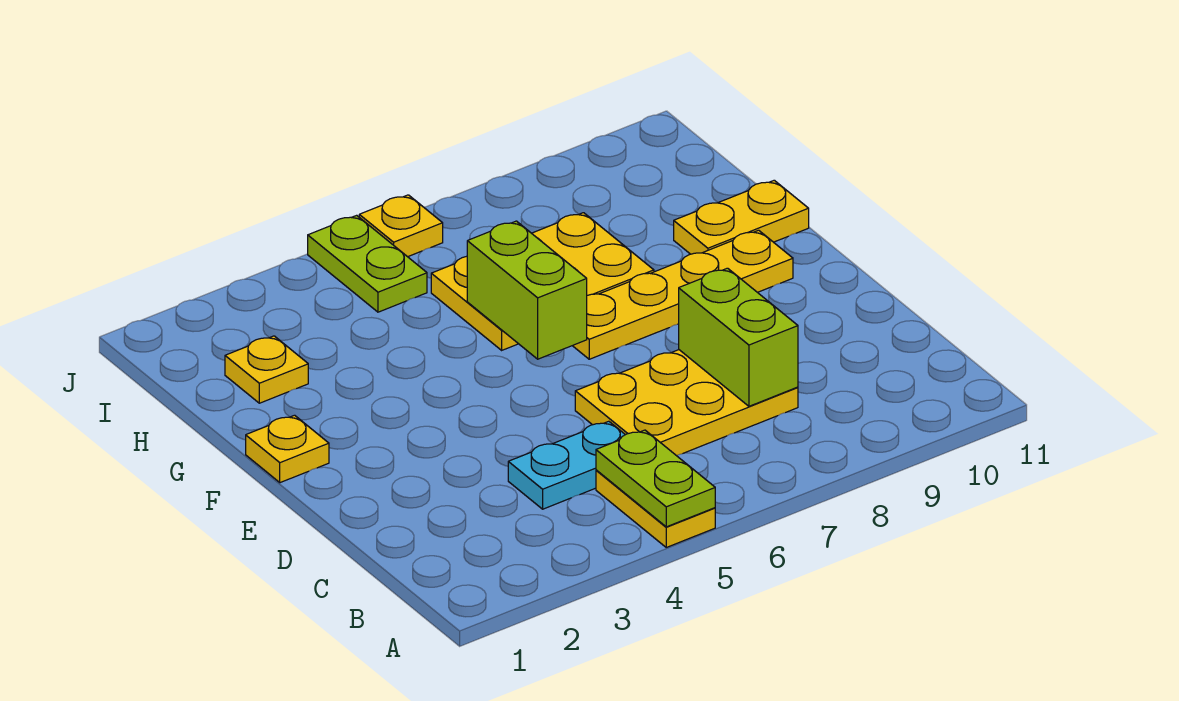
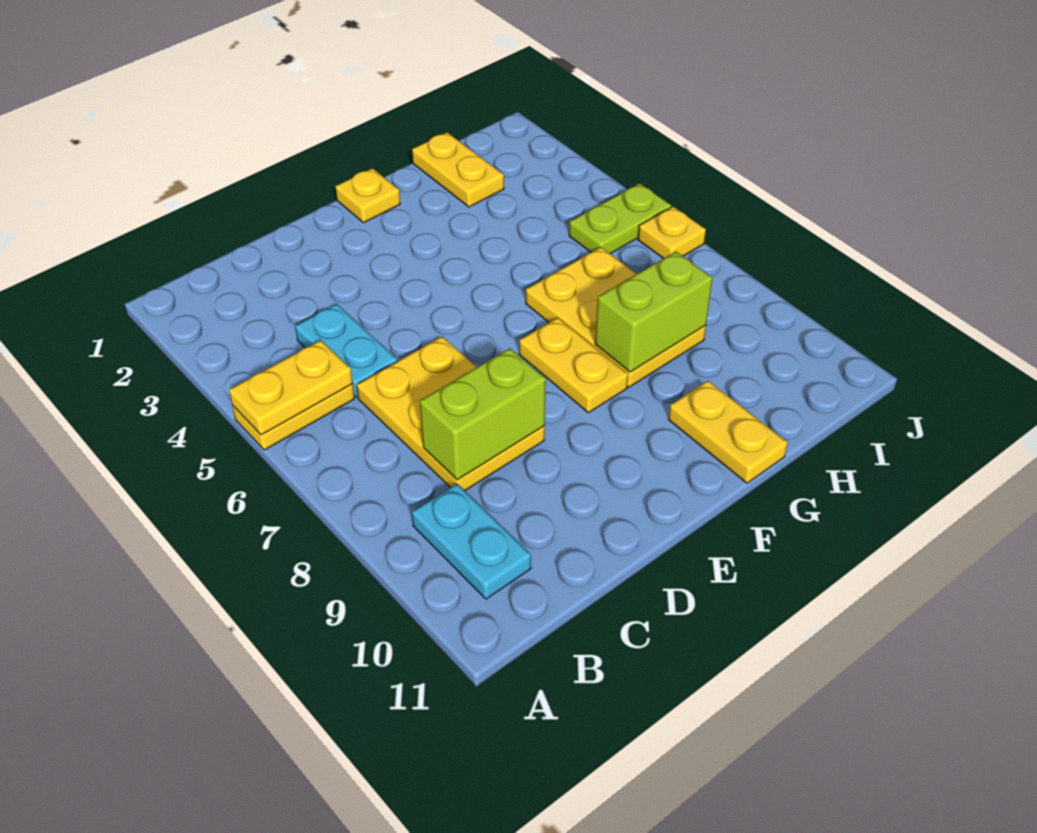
lime plate A5:B5 level 2 -> yellow plate A5:B5 level 2
none -> cyan plate B9:B10 level 1
lime brick F6:G6 level 2 -> lime brick G8:H8 level 2
yellow plate F7:F10 level 1 -> yellow plate F7:F8 level 1
yellow plate H2 level 1 -> yellow plate H1:H2 level 1

